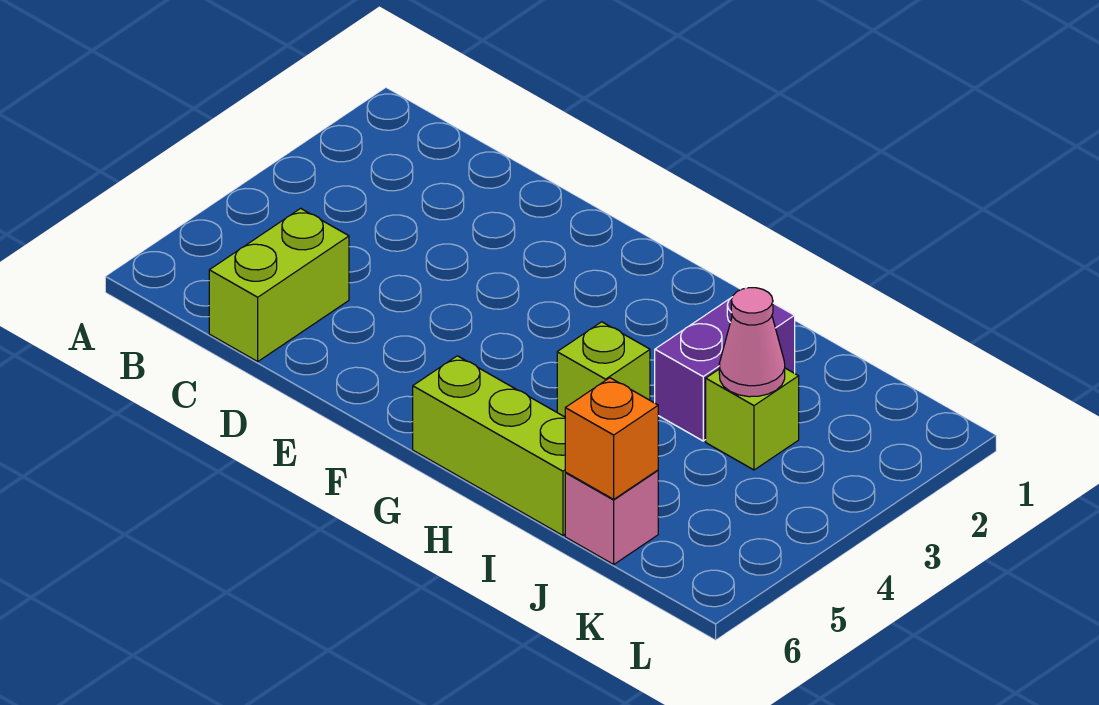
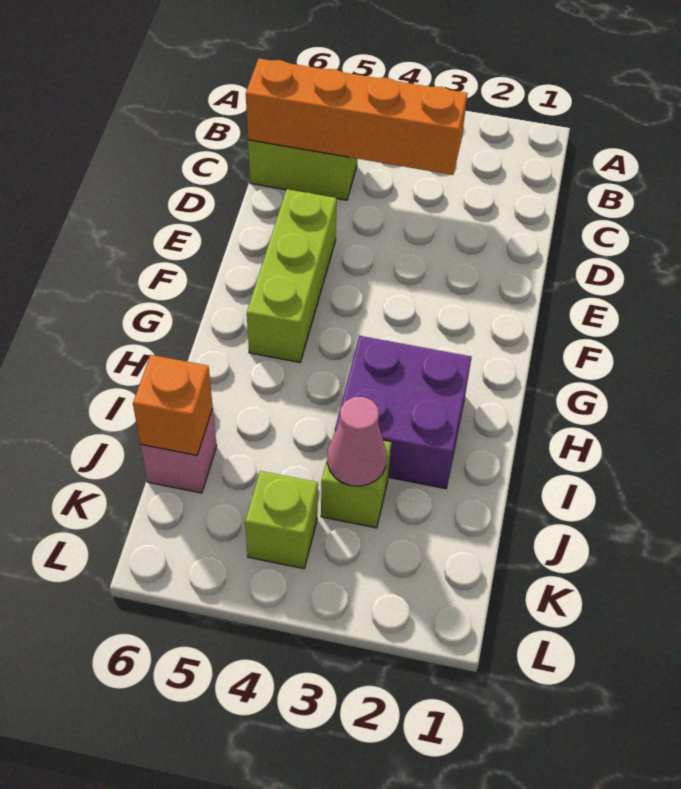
none -> orange brick C3:C6 level 2
lime brick G6:I6 level 1 -> lime brick E5:G5 level 1
lime brick H4 level 1 -> lime brick K4 level 1
purple brick I2:I3 level 1 -> purple brick H2:I3 level 1

